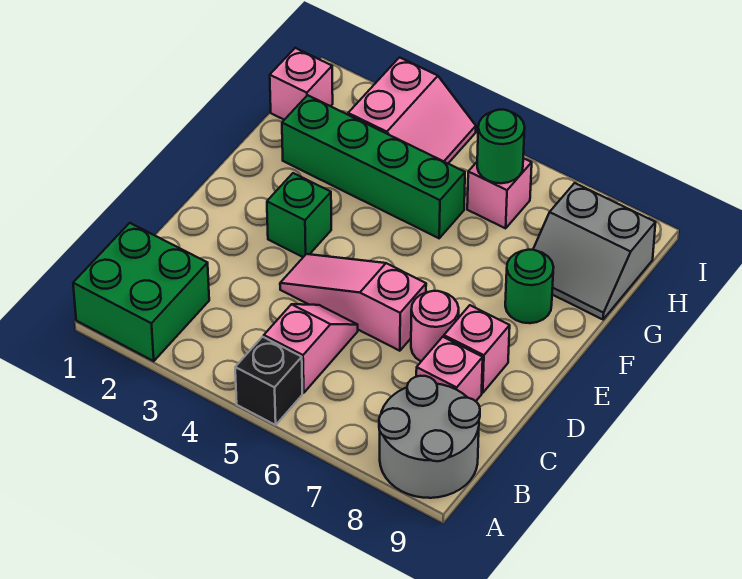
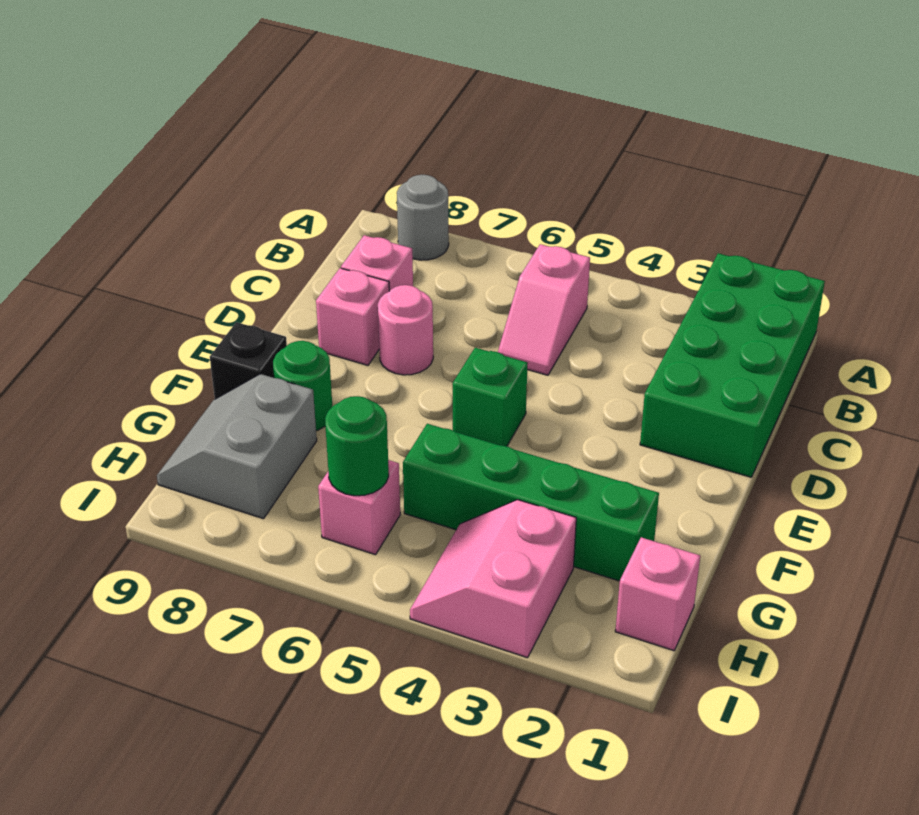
green brick A1:B2 level 1 -> green brick A1:D2 level 1
black brick A5 level 1 -> black brick F9 level 1
grey round brick A8:B9 level 1 -> grey round brick A8 level 1
pink slope D4:D6 level 1 top 6 -> none
green brick E3 level 1 -> green brick E5 level 1
grey slope G8:H9 level 1 top H -> grey slope G8:H9 level 1 top 8

